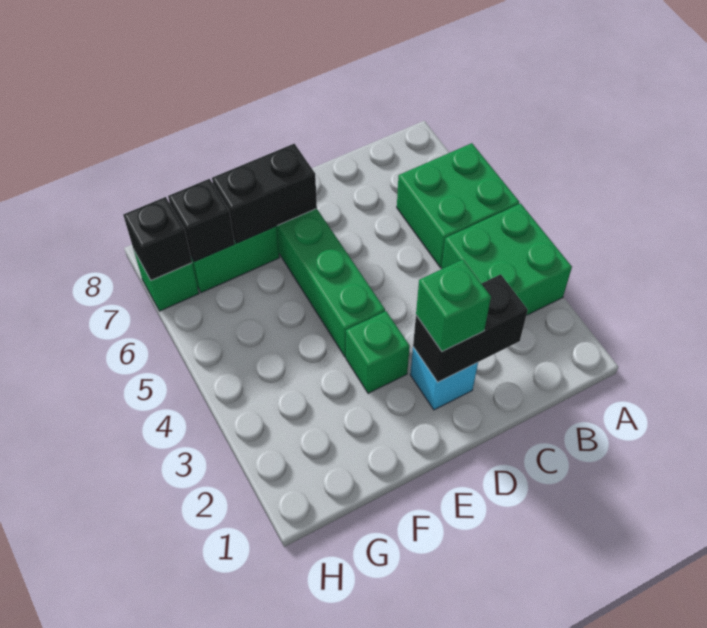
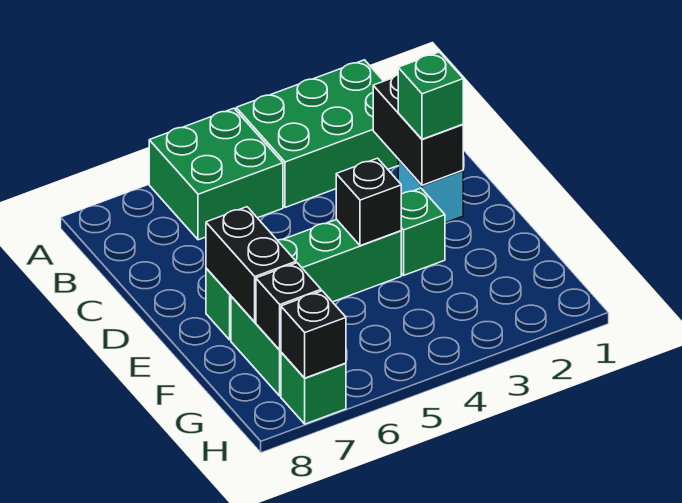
green brick A3:B4 level 1 -> green brick A2:B4 level 1
none -> black brick E4 level 2

